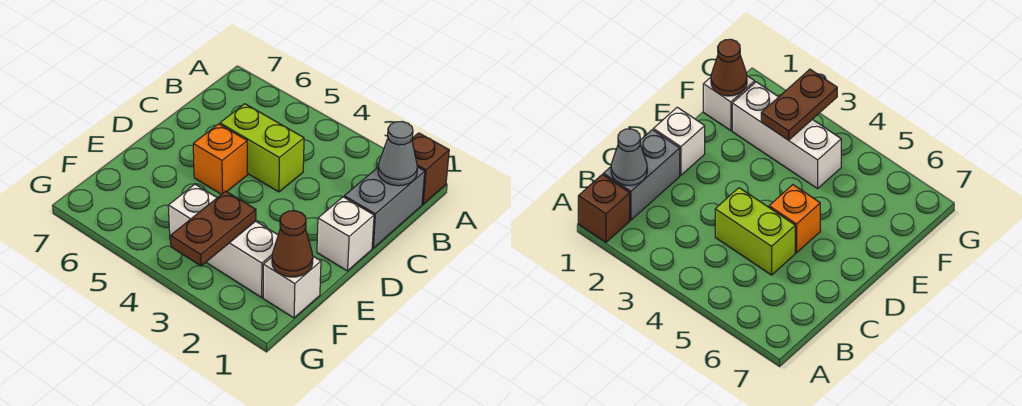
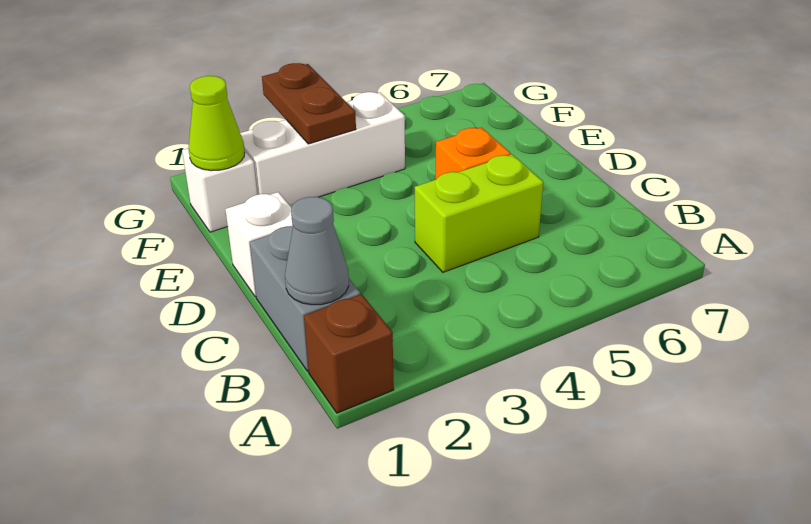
brown cone F1 level 2 -> lime cone F1 level 2

